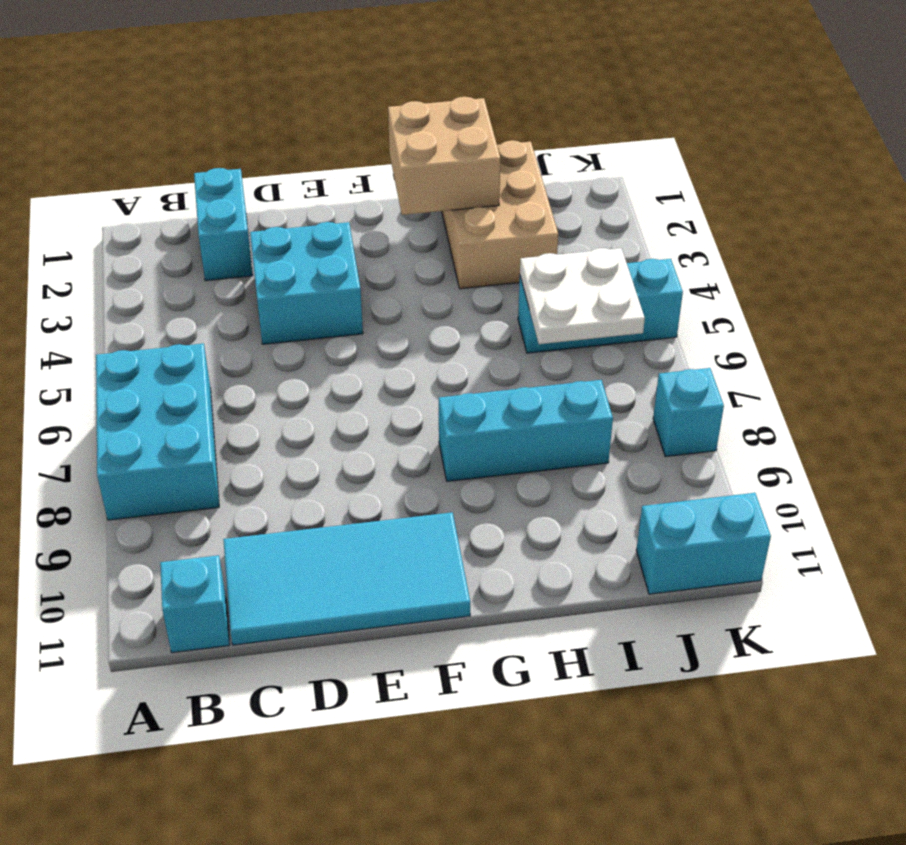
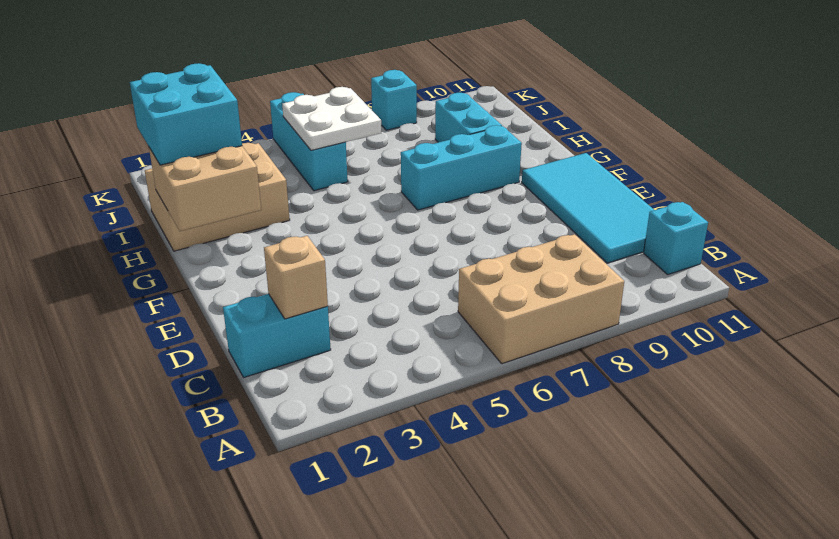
cyan brick A6:B8 level 1 -> tan brick A6:B8 level 1
none -> tan brick C2 level 2
cyan brick D3:E4 level 1 -> cyan brick H1:I2 level 3
cyan brick G8:I8 level 1 -> cyan brick G7:G9 level 1
cyan brick J11:K11 level 1 -> cyan brick H9:I9 level 1

